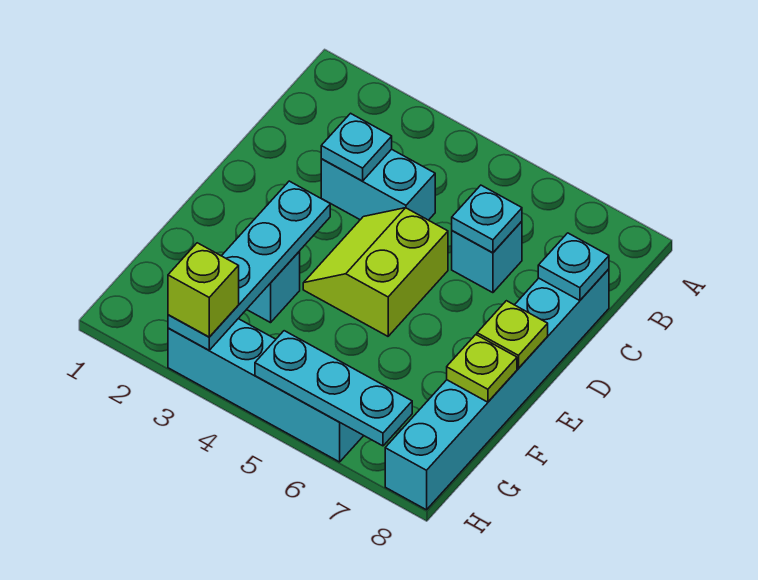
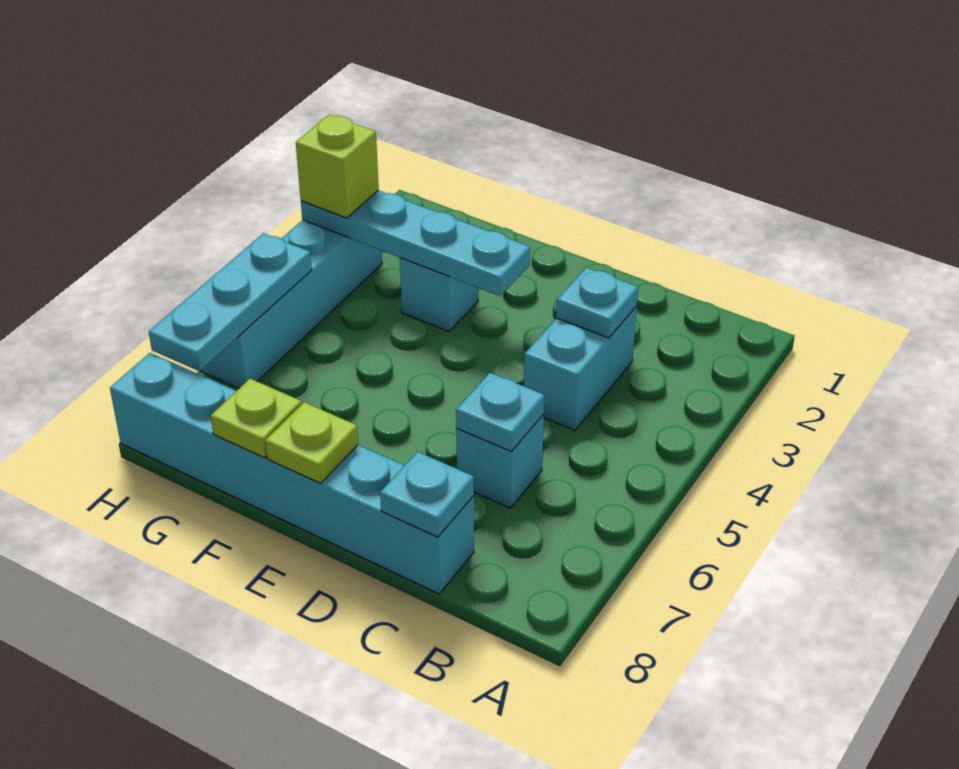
lime slope D4:E5 level 1 top 5 -> none

